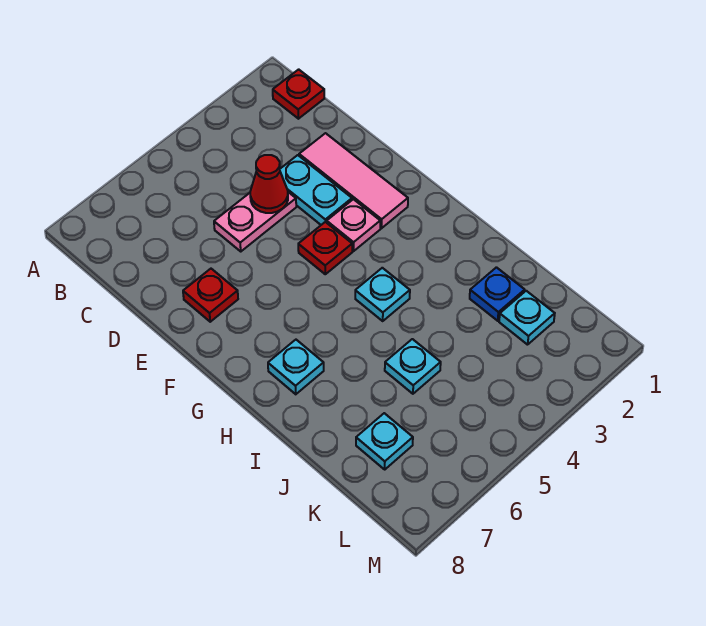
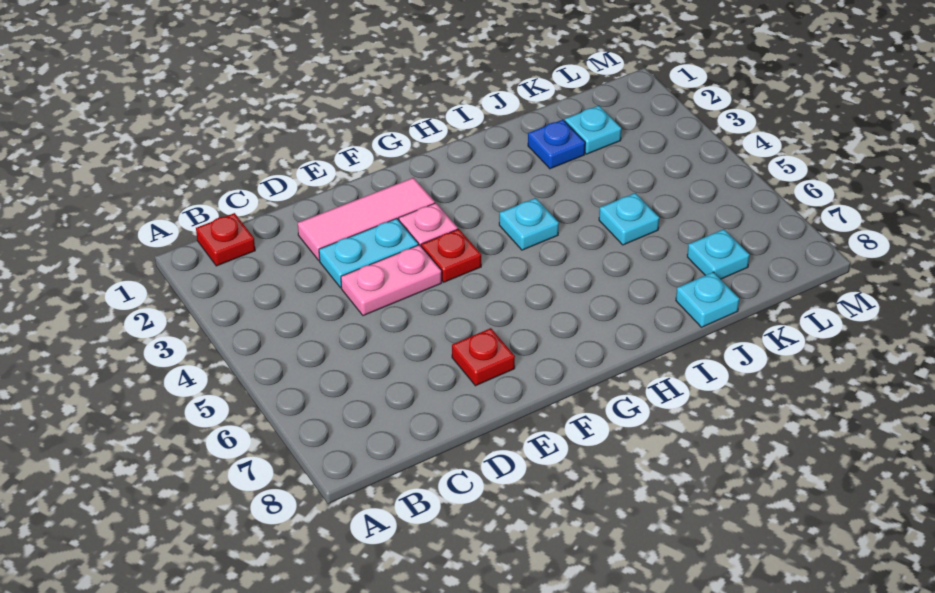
pink plate D4:D5 level 1 -> pink plate D4:E4 level 1
red cone D4 level 2 -> none
cyan plate H7 level 1 -> cyan plate J8 level 1

